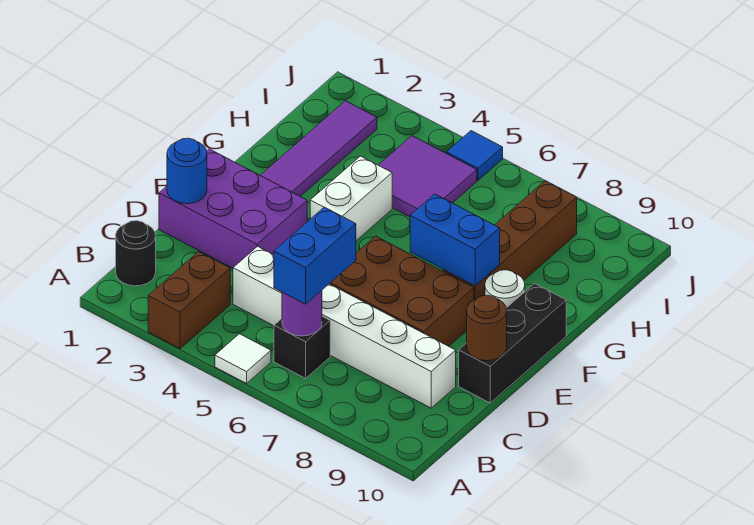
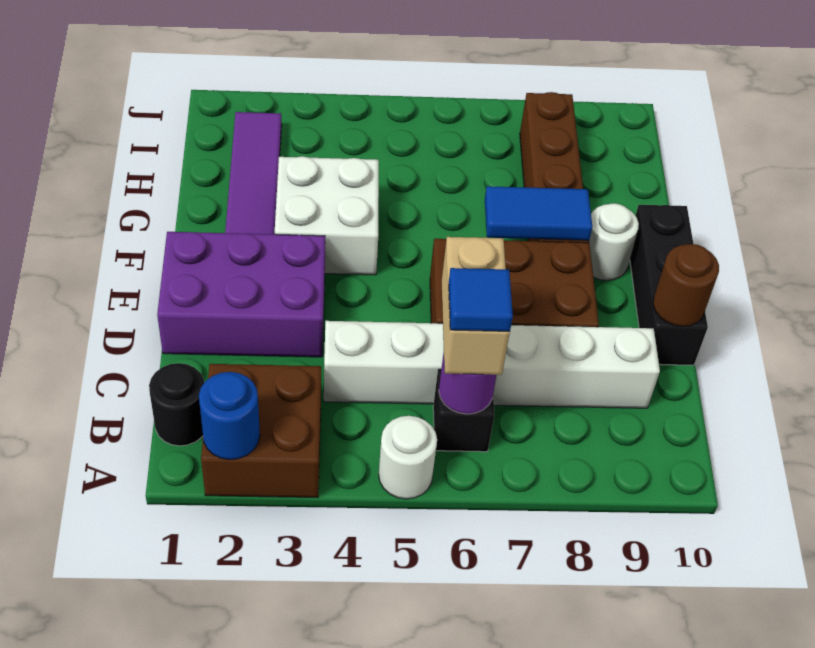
brown brick A3:B3 level 1 -> brown brick A2:B3 level 1
white tile A5 level 1 -> white round brick A5 level 1
blue brick B6:C6 level 3 -> tan brick B6:C6 level 3
blue round brick D1 level 2 -> blue round brick A2 level 2
white brick F4:G4 level 1 -> white brick F3:G4 level 1
blue brick F7:F8 level 2 -> blue tile F7:F8 level 2
purple tile H4:I5 level 1 -> none
blue tile J5 level 1 -> blue tile B6 level 4

